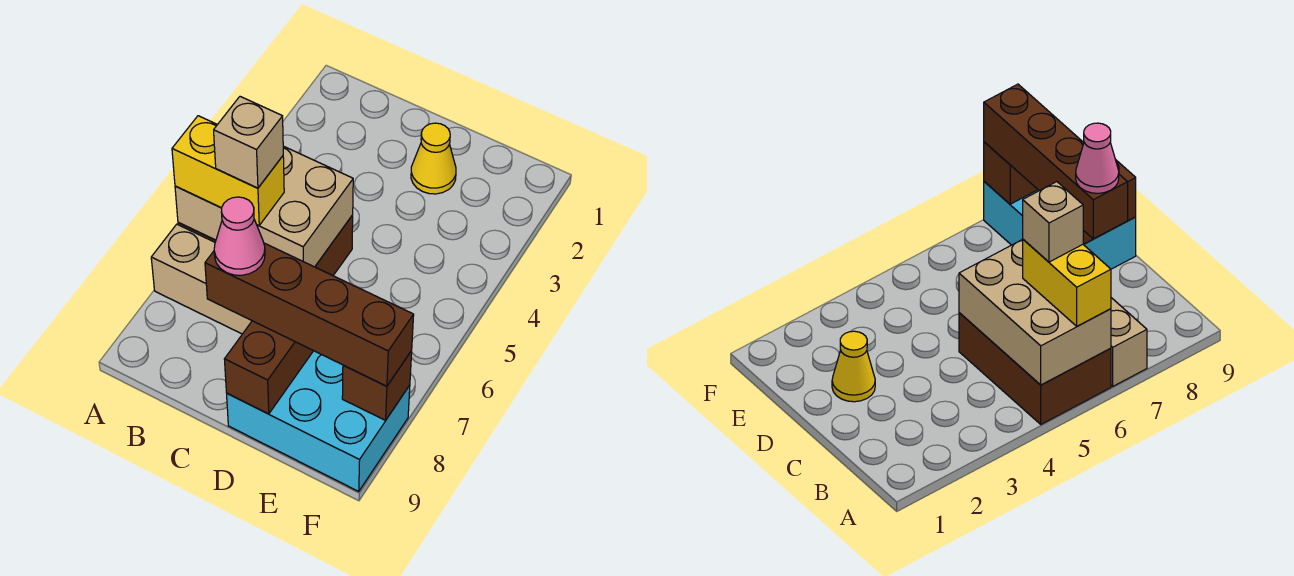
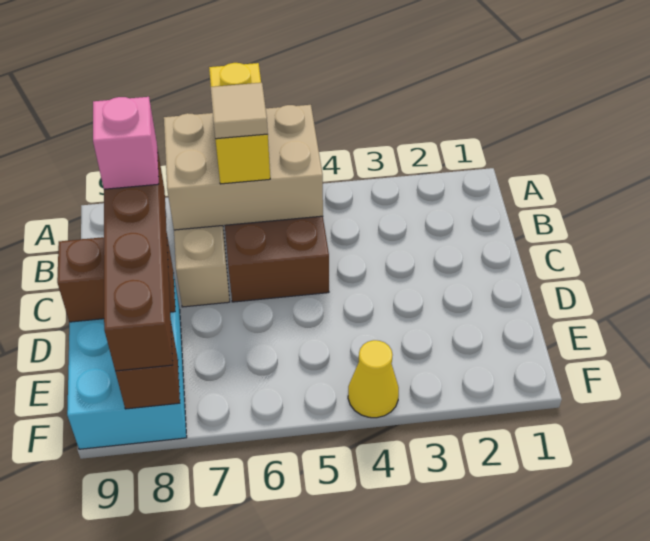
tan brick A5:C6 level 2 -> tan brick A5:B7 level 2
tan brick B6 level 4 -> tan tile B6 level 4
pink cone C8 level 4 -> pink brick C8 level 4
yellow cone D2 level 1 -> yellow cone F4 level 1

